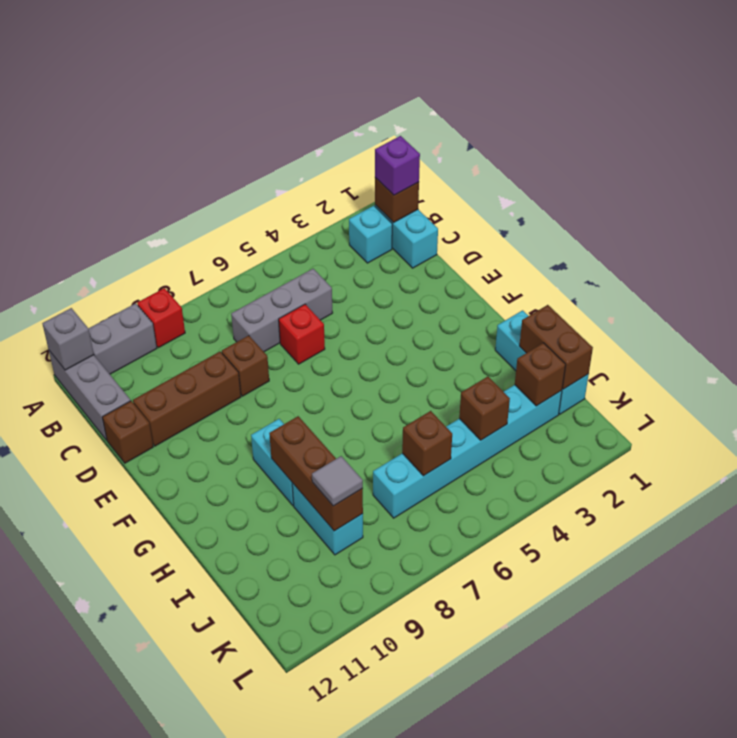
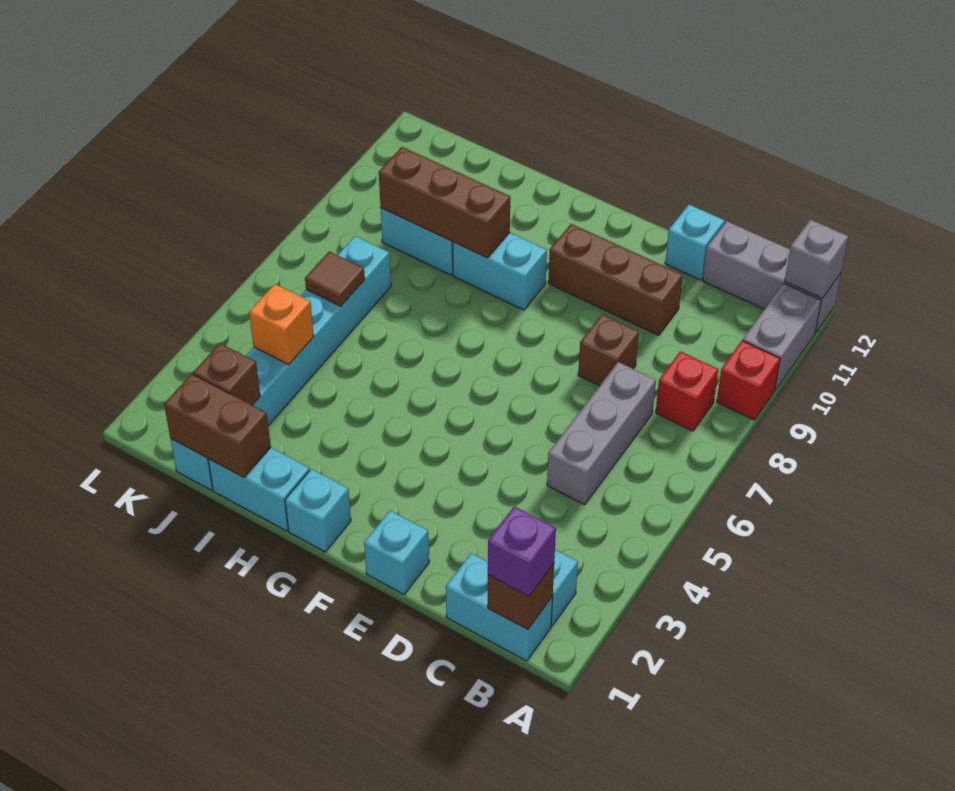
red brick D6 level 1 -> red brick B8 level 1
brown brick D9:D11 level 1 -> brown brick D10:F10 level 1
brown brick D12 level 1 -> cyan brick D12 level 1
none -> cyan brick E1 level 1
none -> cyan brick G1 level 1
brown brick J4 level 2 -> orange brick J4 level 2
brown brick J6 level 2 -> brown tile J6 level 2
grey tile J9 level 3 -> none

